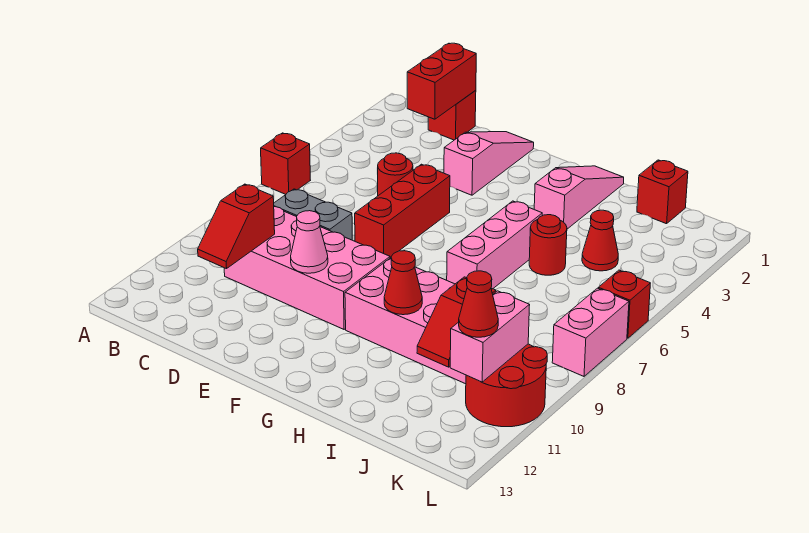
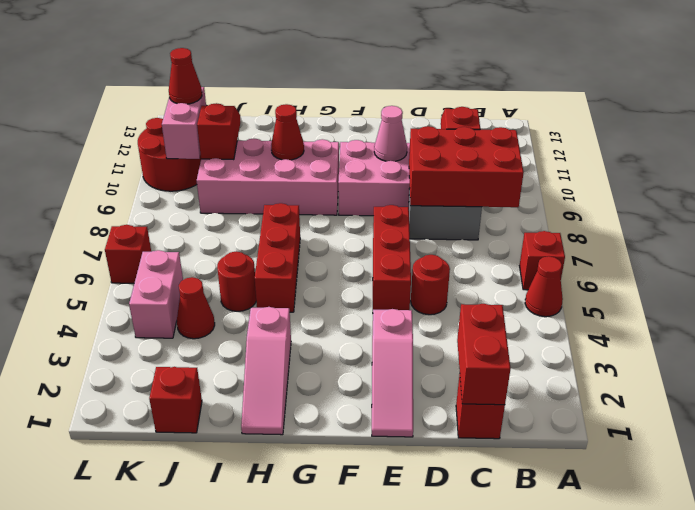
none -> red cone A5 level 1
none -> red brick B8:D9 level 2
pink brick H5:H7 level 1 -> red brick H5:H7 level 1
pink brick L7:L8 level 1 -> pink brick K4:K5 level 1

